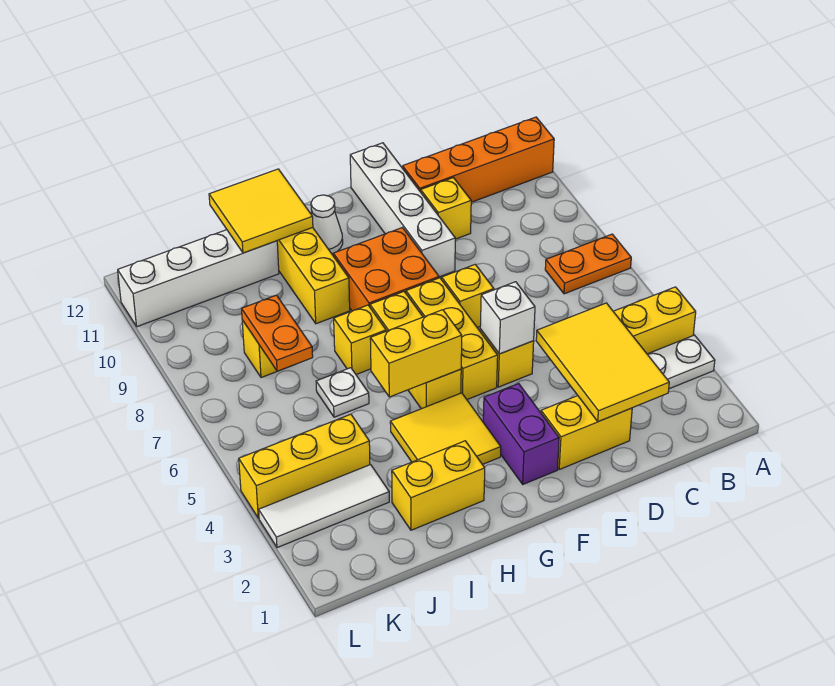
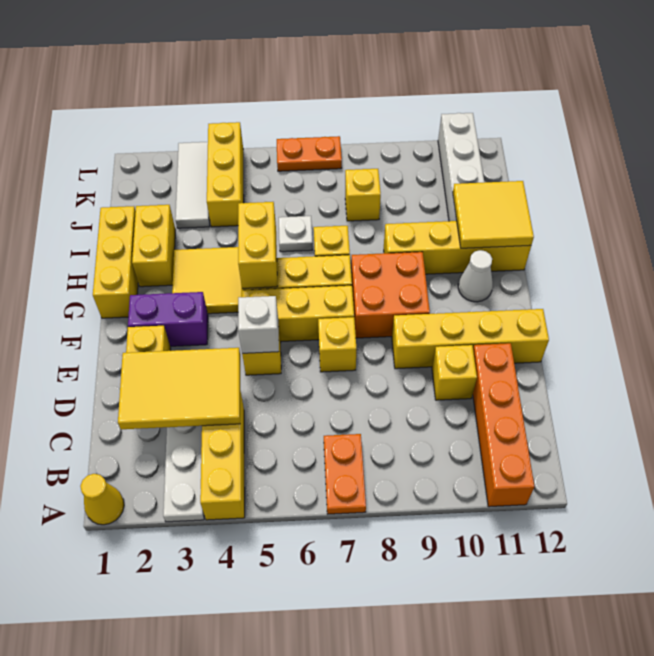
none -> yellow cone A1 level 1
white brick E9:E12 level 1 -> yellow brick E9:E12 level 1
none -> yellow brick G1:I1 level 1
orange plate J7:J8 level 2 -> orange plate L6:L7 level 1

